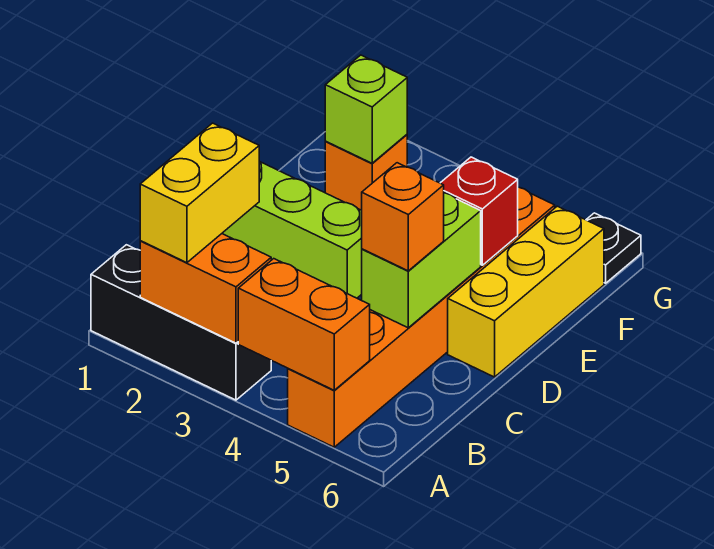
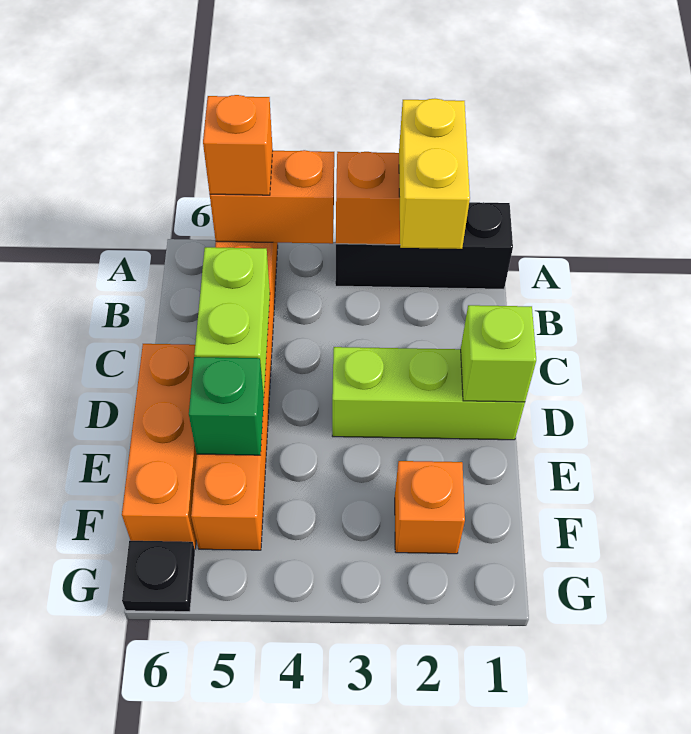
orange brick C5 level 3 -> orange brick A5 level 3
yellow brick D6:F6 level 1 -> orange brick D6:F6 level 1
red brick E5 level 2 -> green brick E5 level 2
lime brick F2 level 2 -> lime brick D1 level 2

